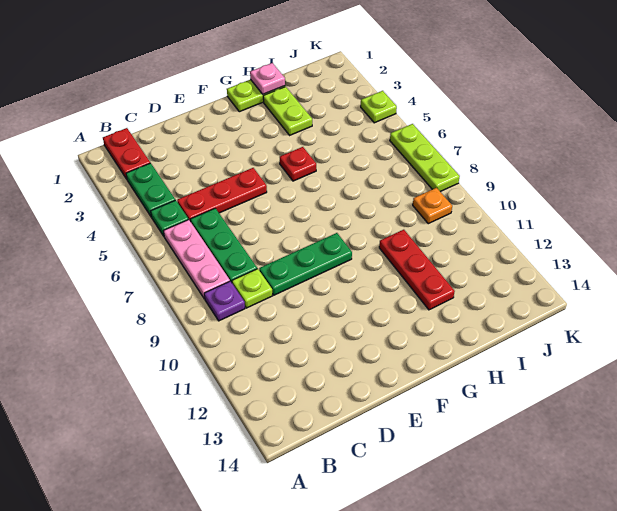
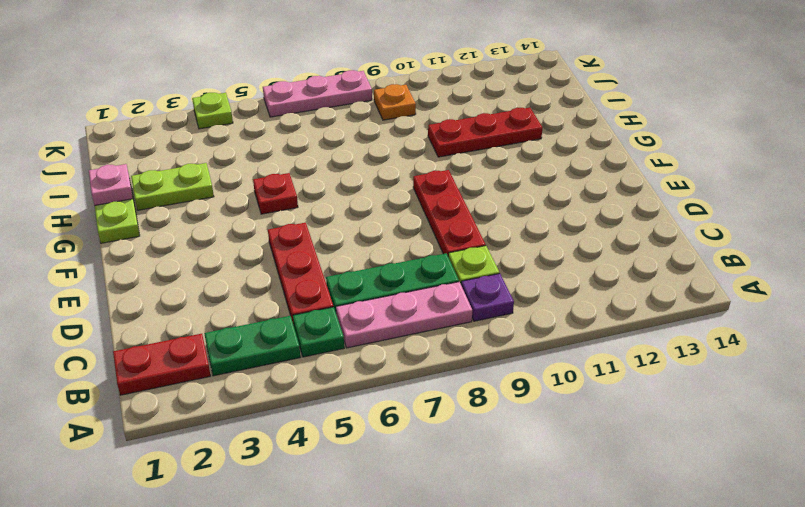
green plate D9:F9 level 1 -> red plate D9:F9 level 1
lime plate K6:K8 level 1 -> pink plate K6:K8 level 1

